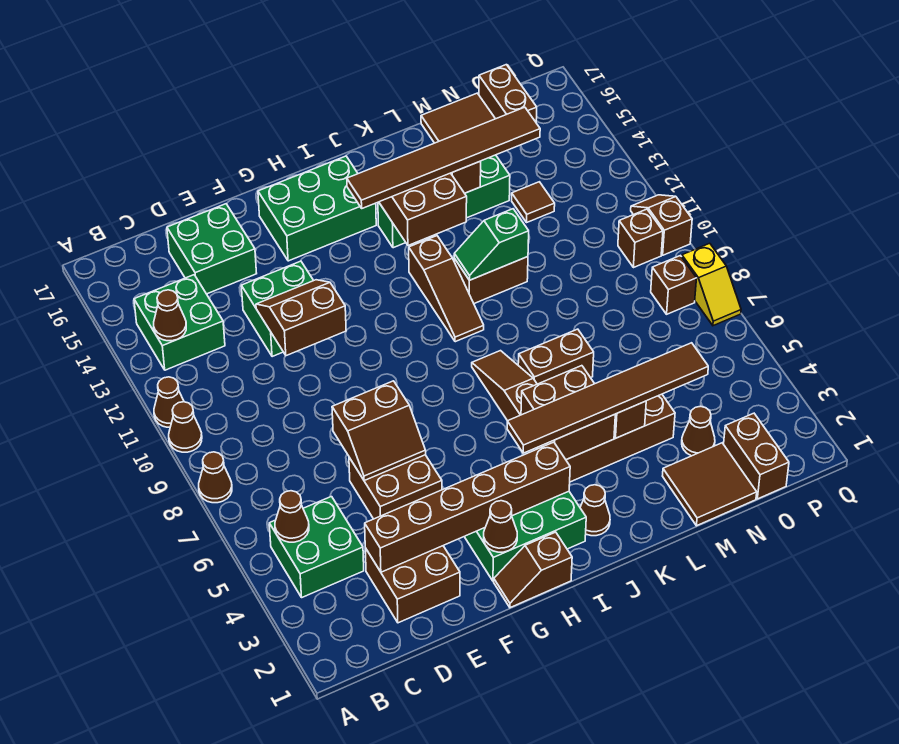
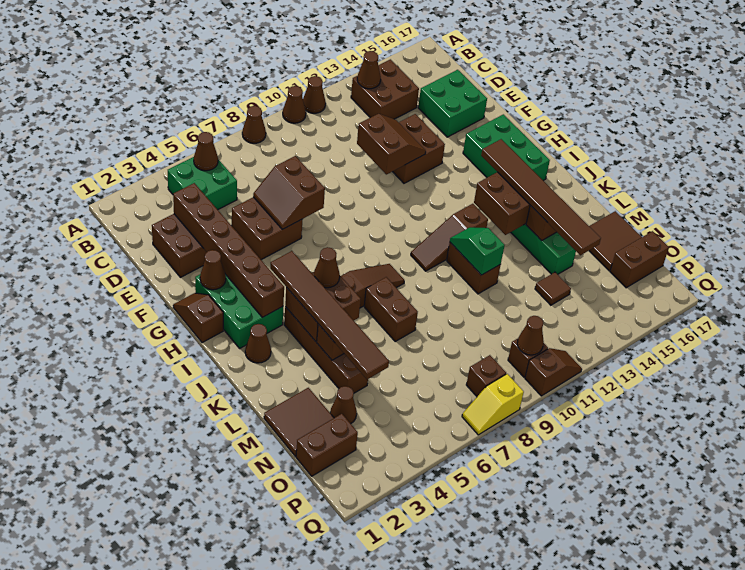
green brick B13:C14 level 1 -> brown brick B13:C14 level 1
green brick E12:F13 level 1 -> brown brick E12:F13 level 1
none -> brown cone J5 level 3
none -> brown cone P10 level 2

